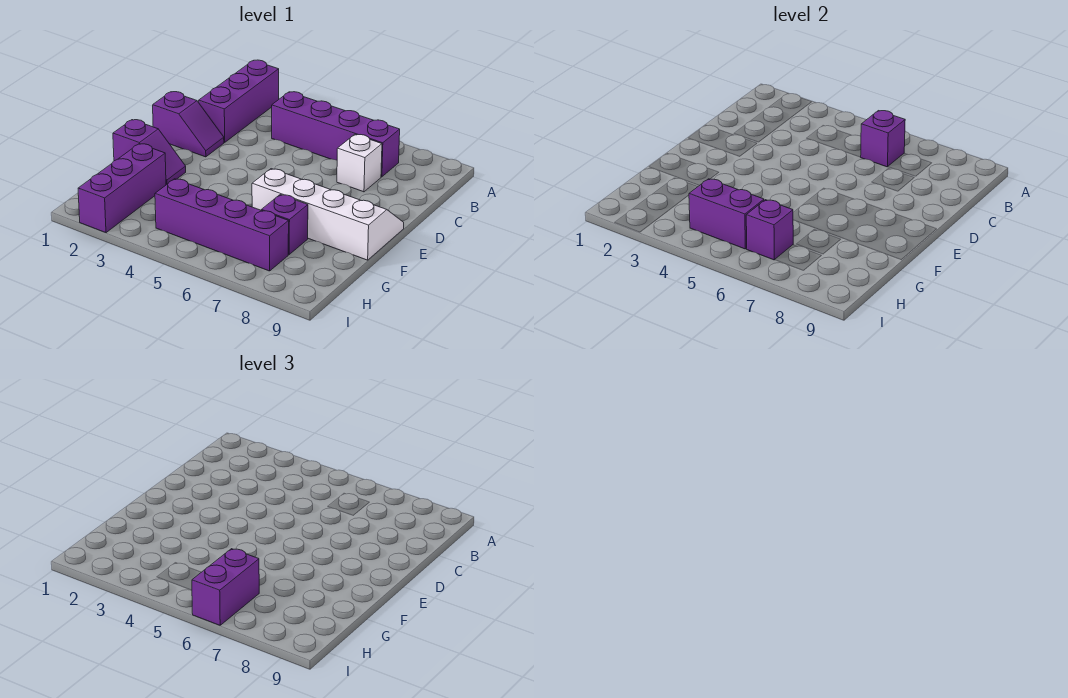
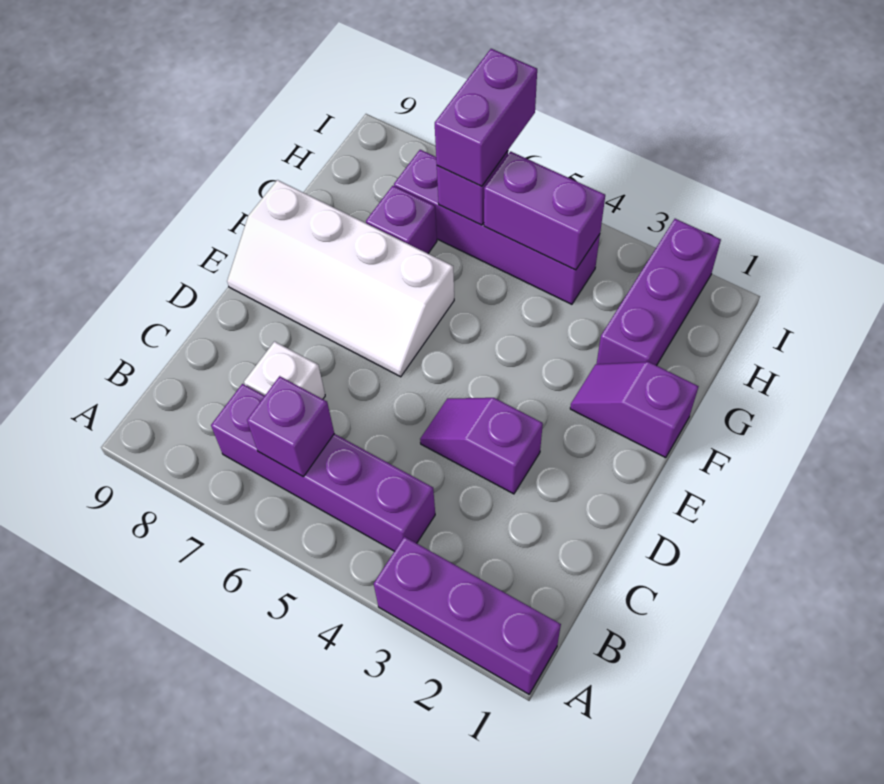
purple brick A2:C2 level 1 -> purple brick A1:A3 level 1
purple slope D1:D2 level 1 top 1 -> purple slope D3:D4 level 1 top 3

